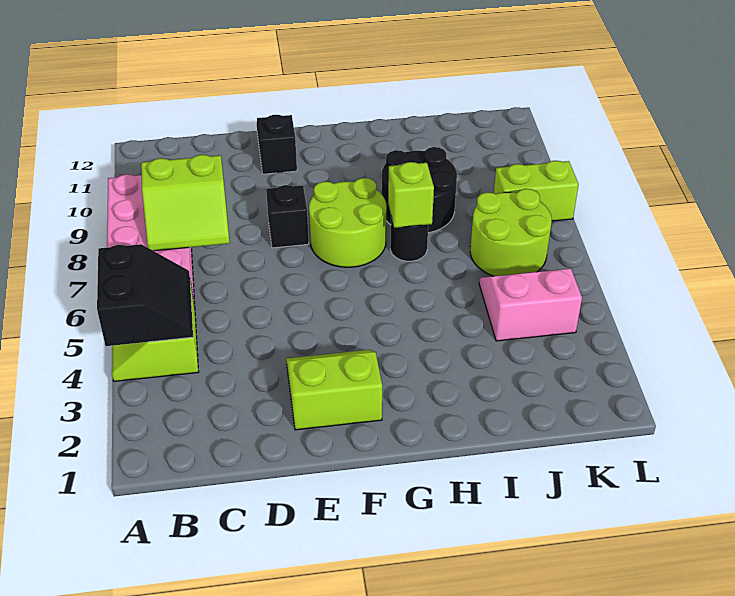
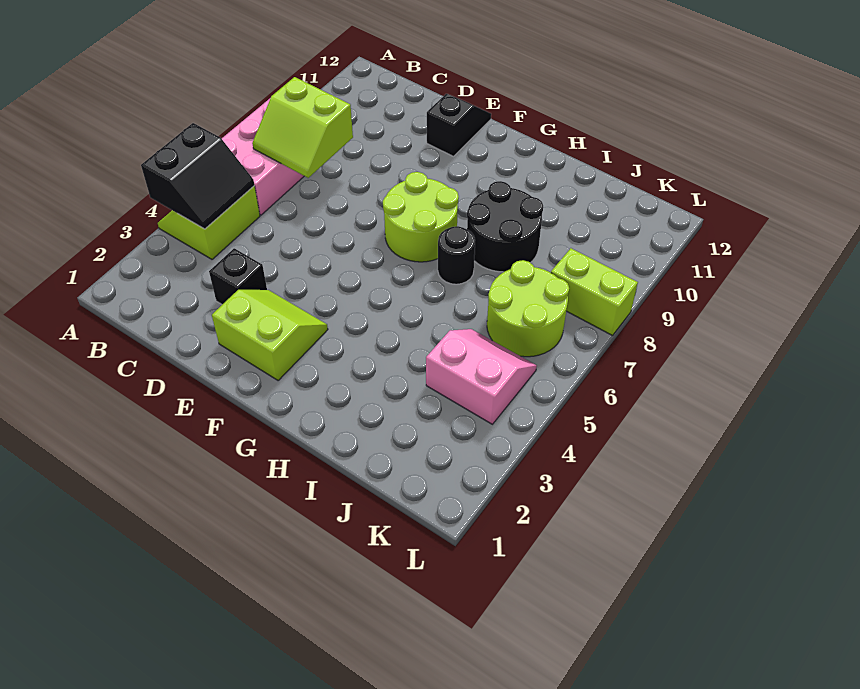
black brick E8 level 1 -> black brick D3 level 1
lime brick H7 level 2 -> none

